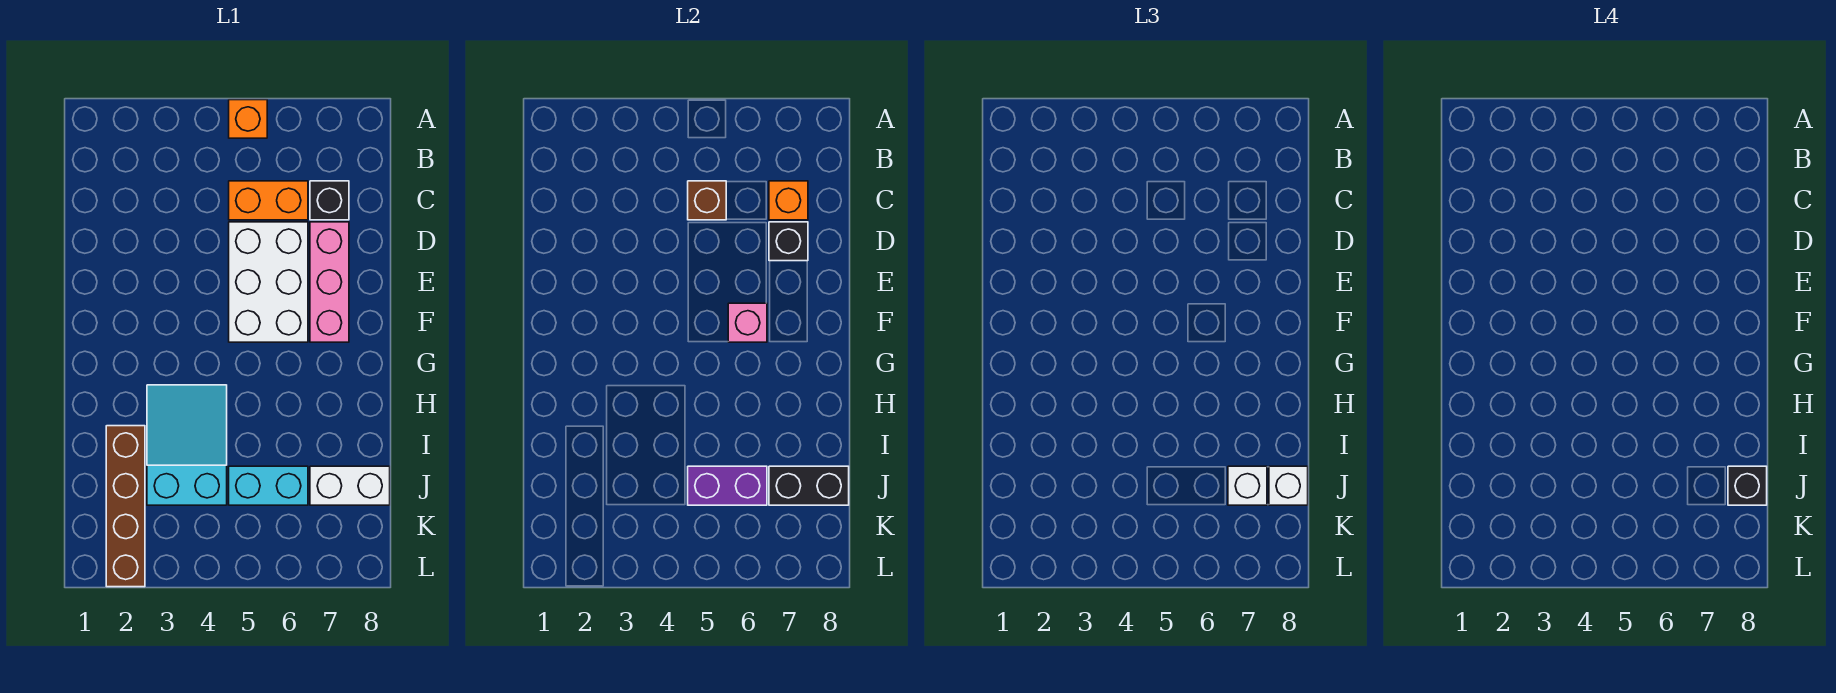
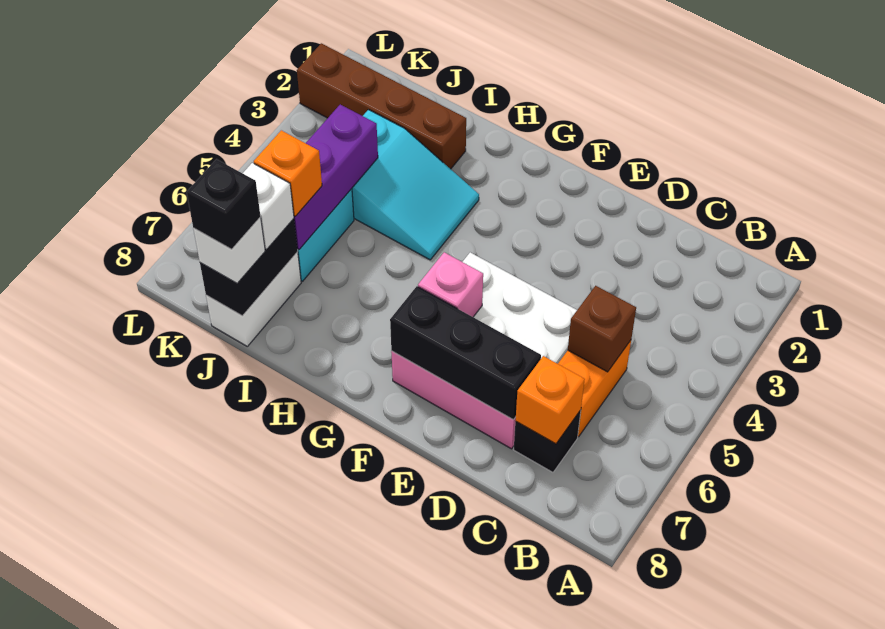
orange brick A5 level 1 -> orange brick J6 level 3
black brick D7 level 2 -> black brick D7:F7 level 2
purple brick J5:J6 level 2 -> purple brick J4:J6 level 2

